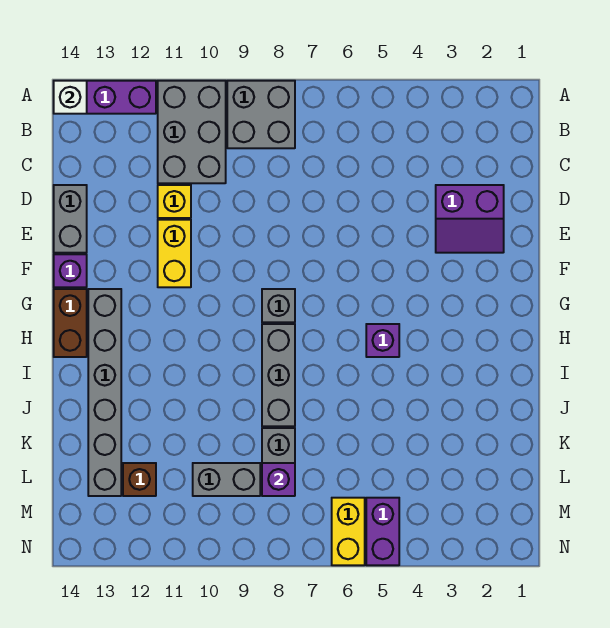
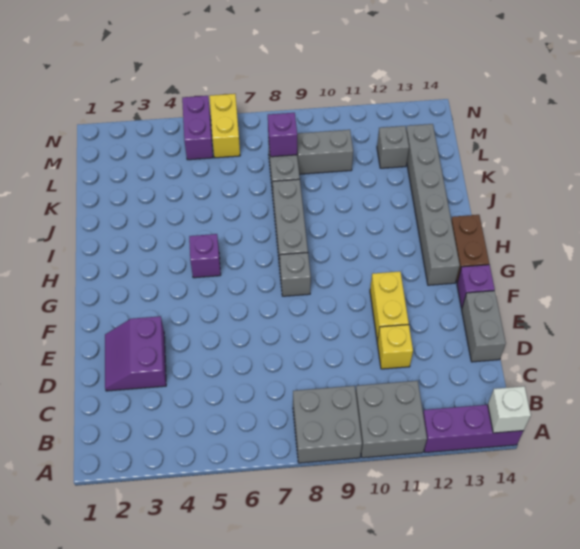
grey brick A10:C11 level 1 -> grey brick A10:B11 level 1
purple slope D2:E3 level 1 top D -> purple slope D2:E3 level 1 top 3
brown brick L12 level 1 -> grey brick L12 level 1

